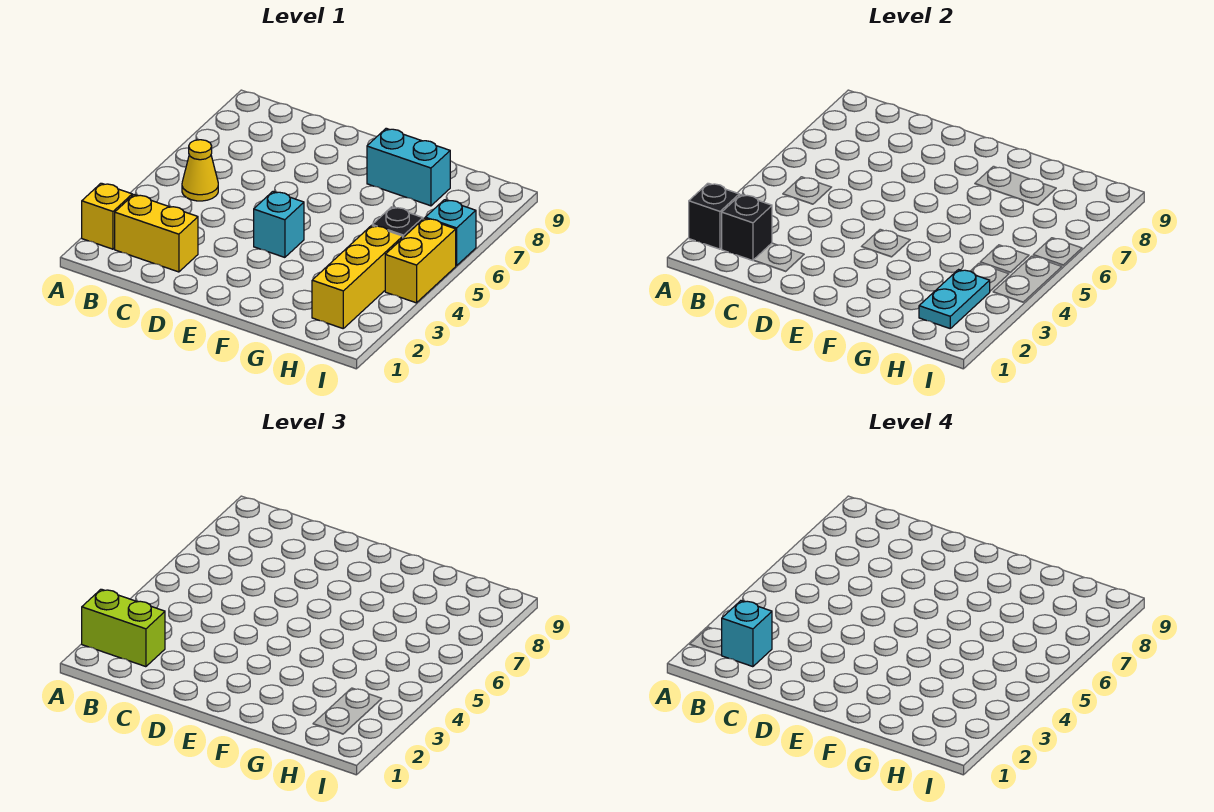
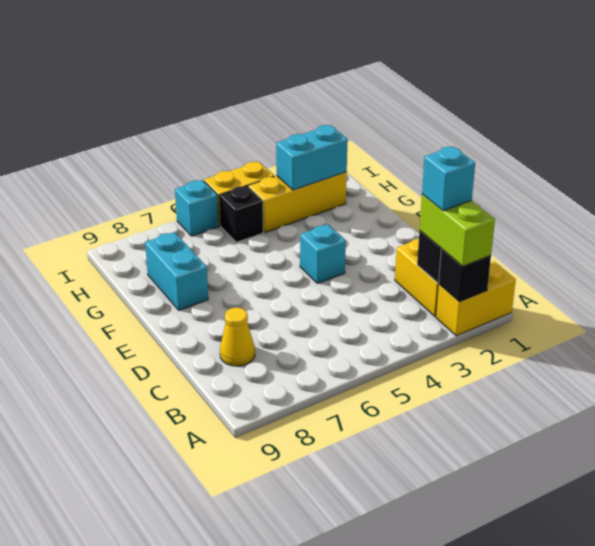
yellow brick A2 level 1 -> yellow brick A1:A2 level 1
yellow cone B5 level 1 -> yellow cone C8 level 1
cyan plate H2:H3 level 2 -> cyan brick H2:H3 level 2

